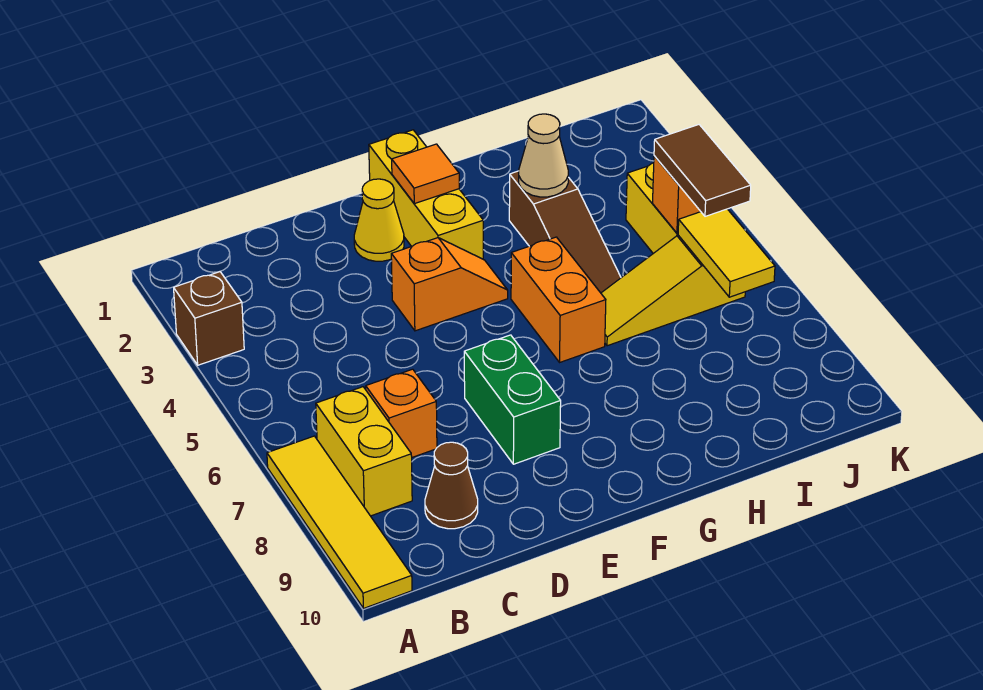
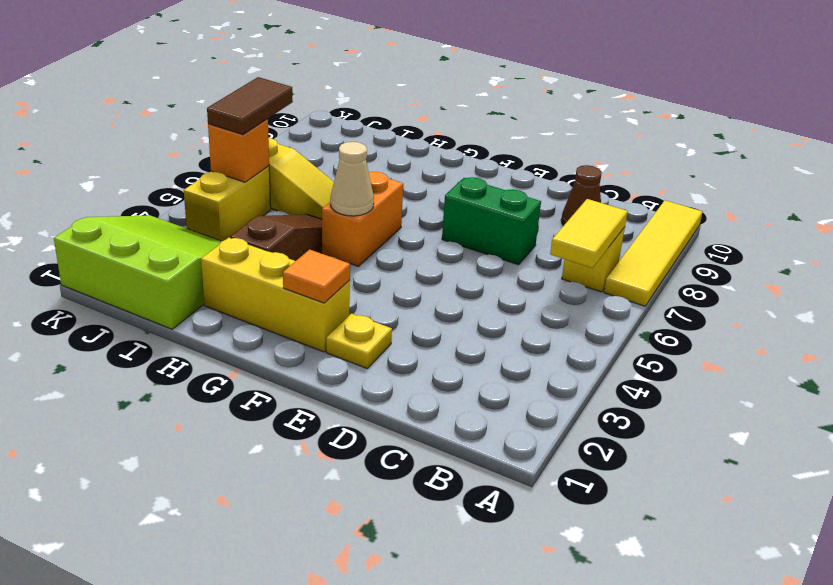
brown brick A3 level 1 -> none
yellow brick B7:B8 level 1 -> yellow brick B7 level 1
orange brick C7 level 1 -> none
yellow cone E2 level 1 -> yellow plate E2 level 1
orange slope E4:F4 level 1 top E -> none
green brick E7:E8 level 1 -> green brick D7:E7 level 1
yellow brick F1:F3 level 1 -> yellow brick F2:H2 level 1
tan cone H3 level 2 -> tan cone G5 level 2
none -> lime slope I1:K3 level 1 top 1
yellow tile J6:J7 level 2 -> yellow tile B6:B7 level 2

